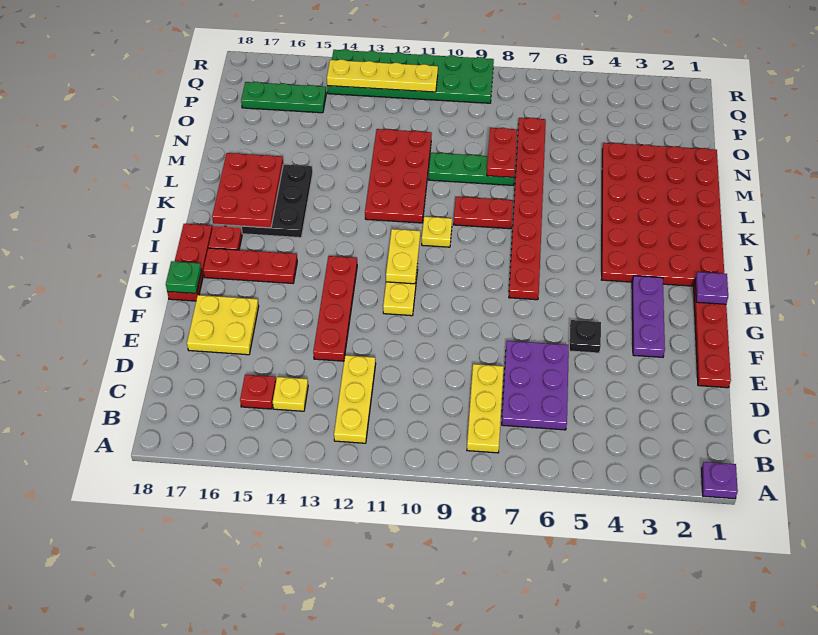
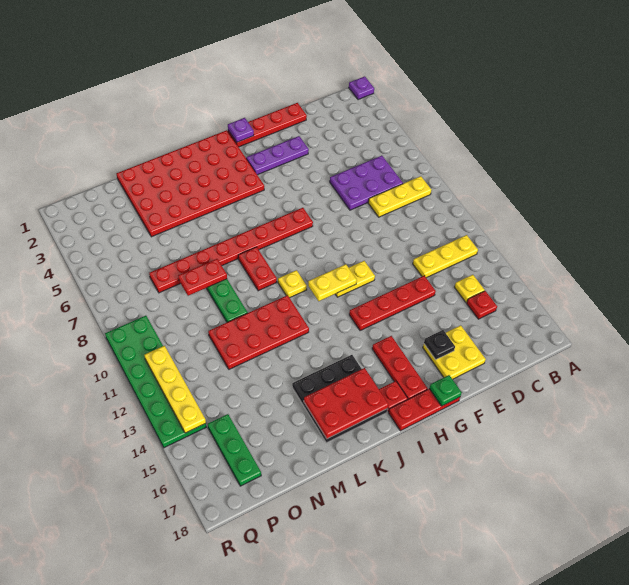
black plate F5 level 1 -> black plate F16 level 2

